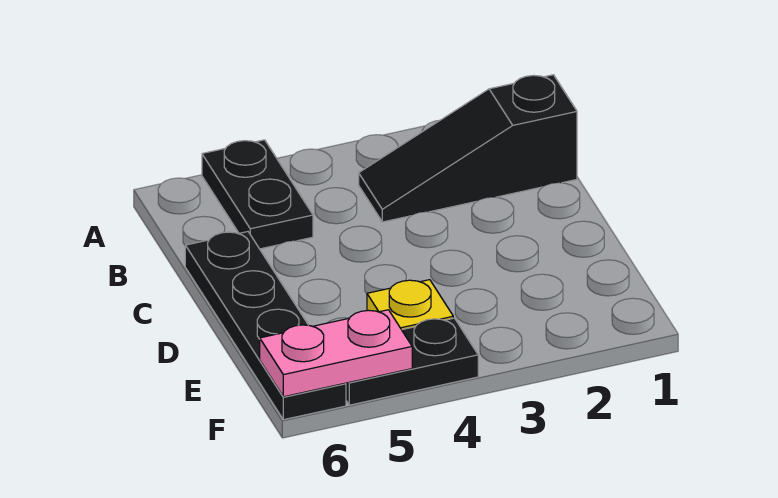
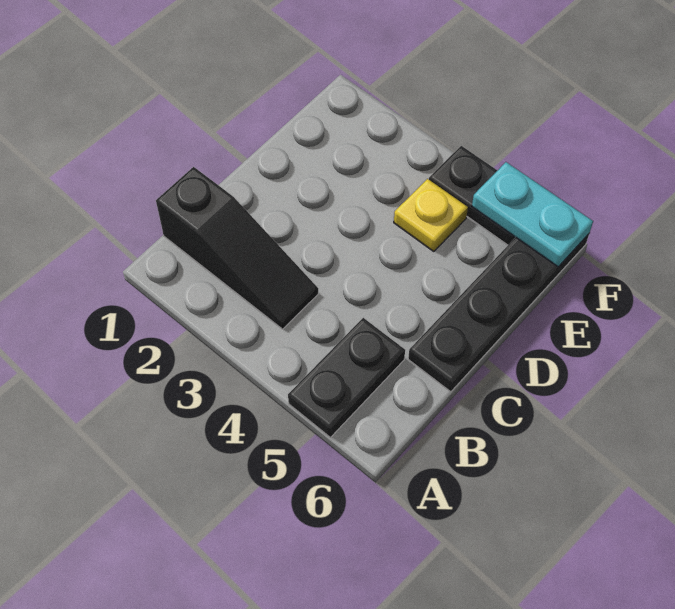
pink plate F5:F6 level 2 -> cyan plate F5:F6 level 2

